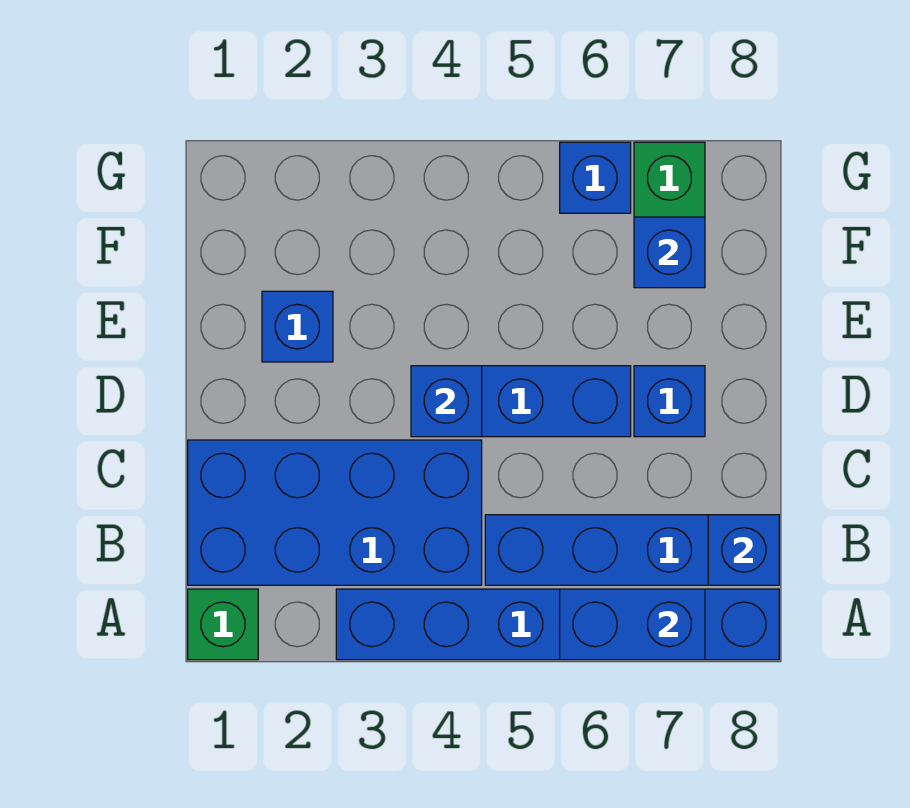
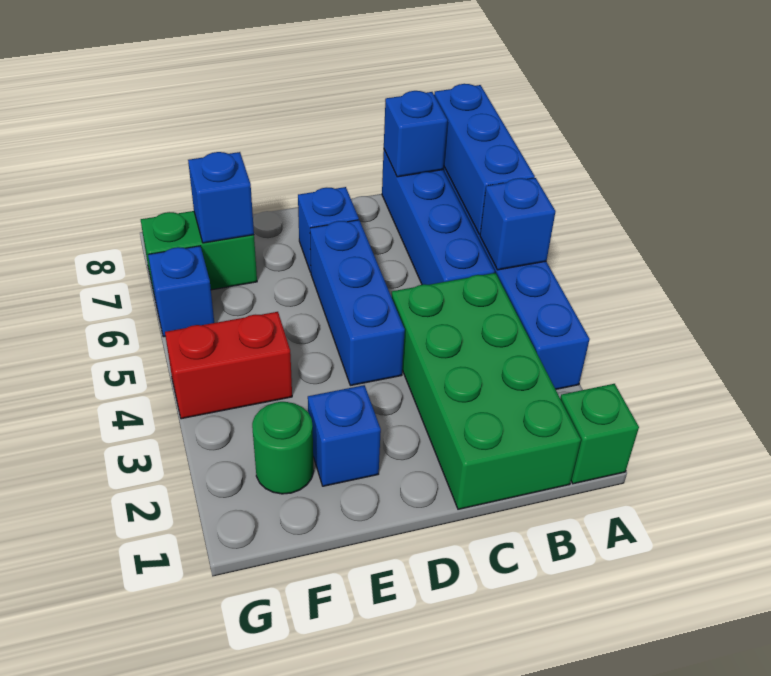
blue brick A6:A7 level 2 -> blue brick A6:A8 level 2
blue brick B1:C4 level 1 -> green brick B1:C4 level 1
blue brick D4 level 2 -> blue brick A5 level 2
none -> green round brick F2 level 1
none -> red brick F4:G4 level 1

